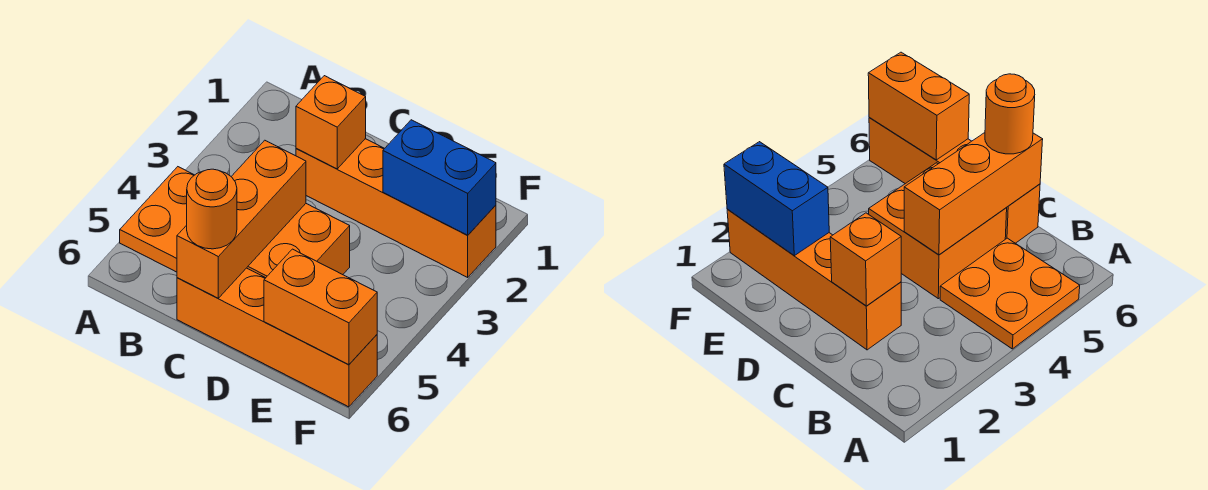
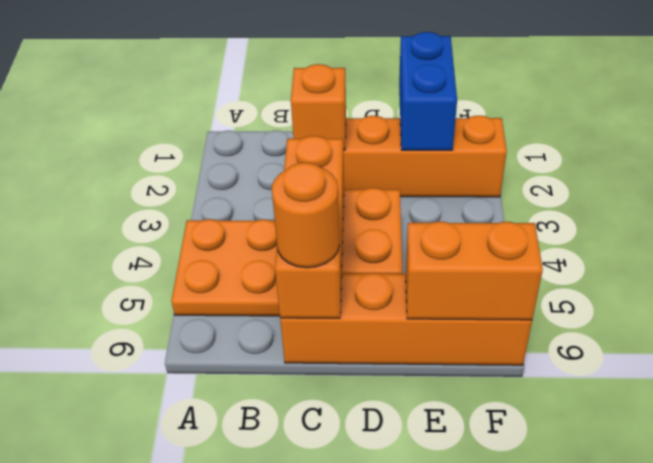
blue brick E2:F2 level 2 -> blue brick E1:E2 level 2

